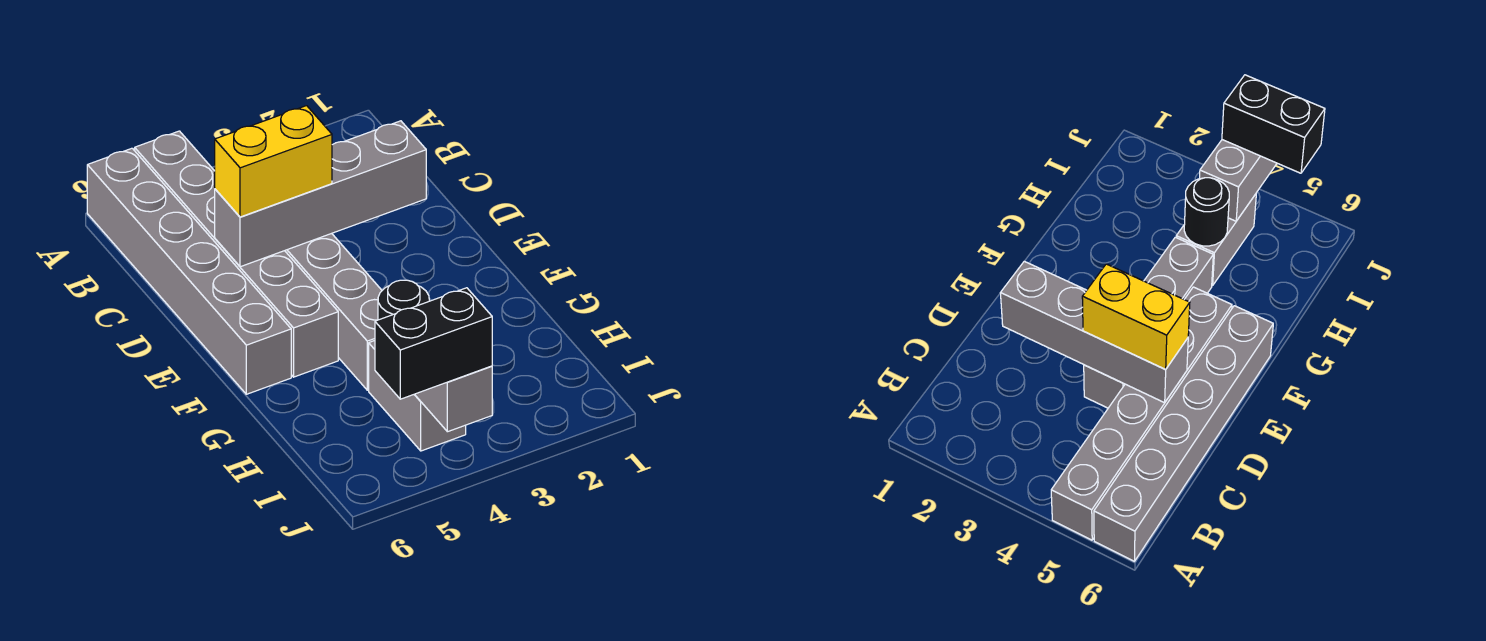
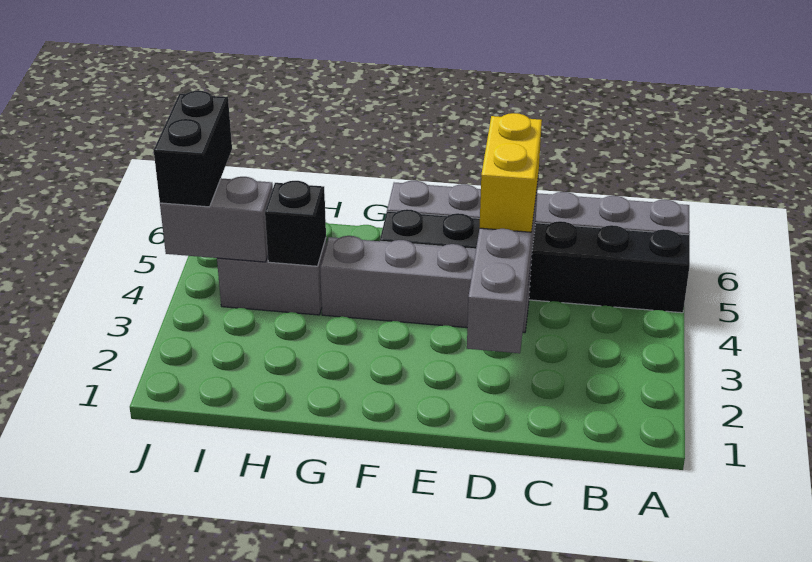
grey brick A5:F5 level 1 -> black brick A5:F5 level 1
black round brick H4 level 2 -> black brick H4 level 2

